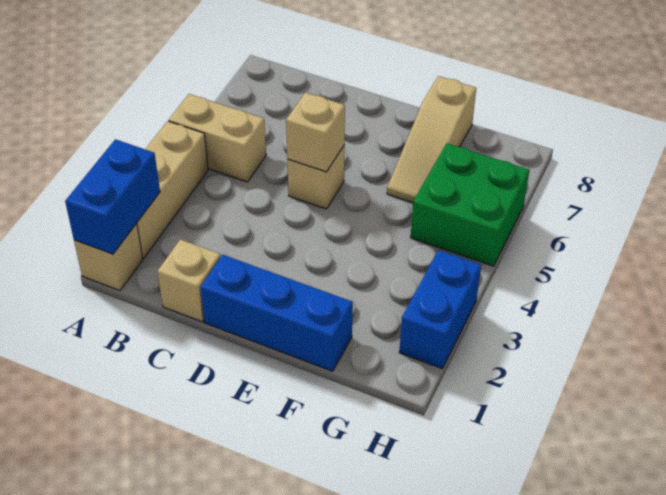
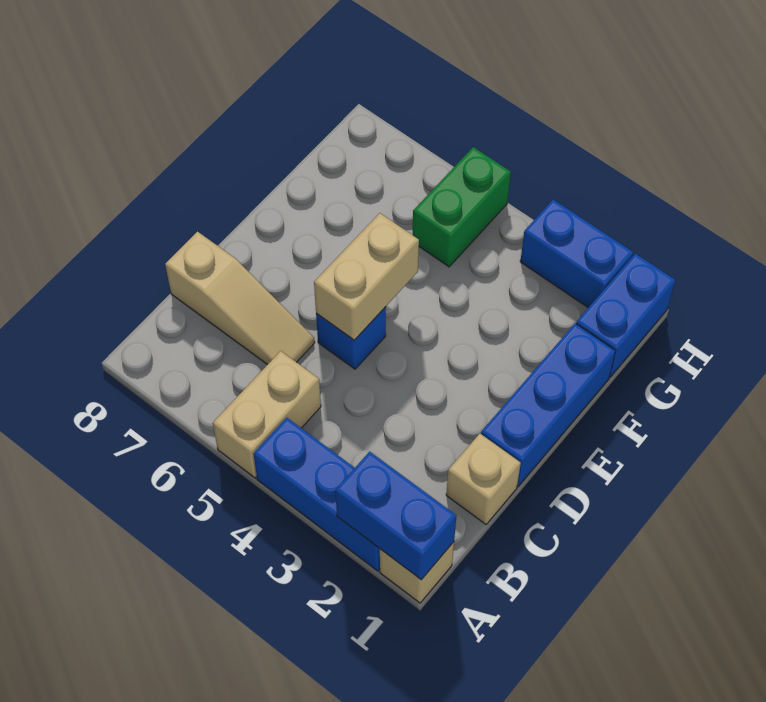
tan brick A2:A4 level 1 -> blue brick A2:A4 level 1
tan brick D5 level 1 -> blue brick D5 level 1
tan brick D5 level 2 -> tan brick D5:E5 level 2
tan slope F6:F8 level 1 top 8 -> tan slope C6:C8 level 1 top 8
none -> blue brick G1:H1 level 1
green brick G5:H6 level 1 -> green brick G5:H5 level 1

